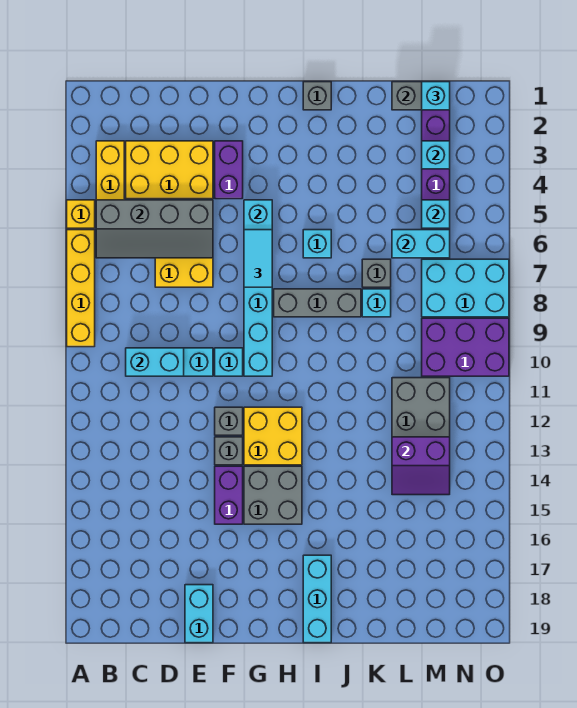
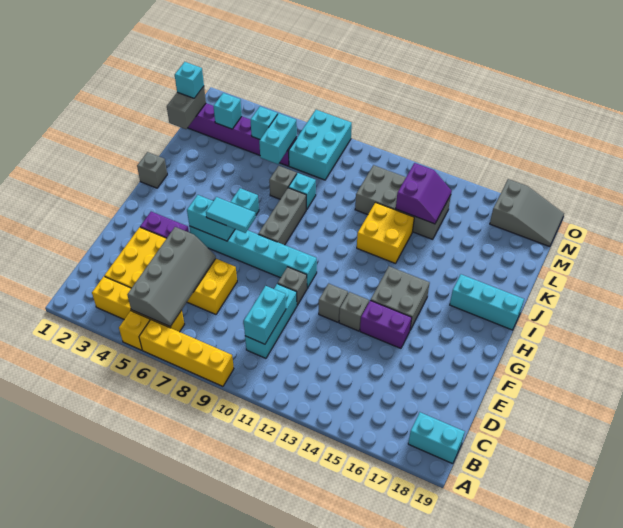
cyan brick E18:E19 level 1 -> cyan brick B18:B19 level 1
cyan brick F10 level 1 -> grey brick F10 level 1
yellow brick G12:H13 level 1 -> yellow brick J12:K13 level 1
purple brick M9:O10 level 1 -> none
none -> grey slope N17:O19 level 1 top 17

